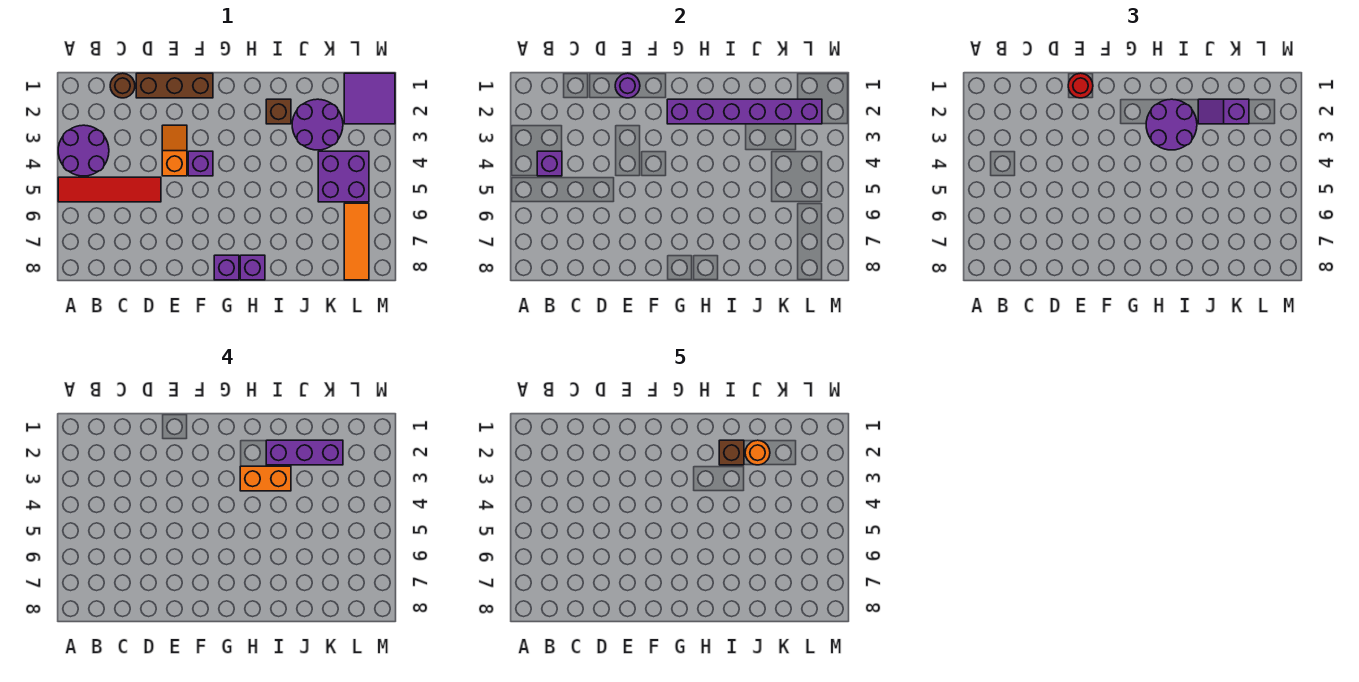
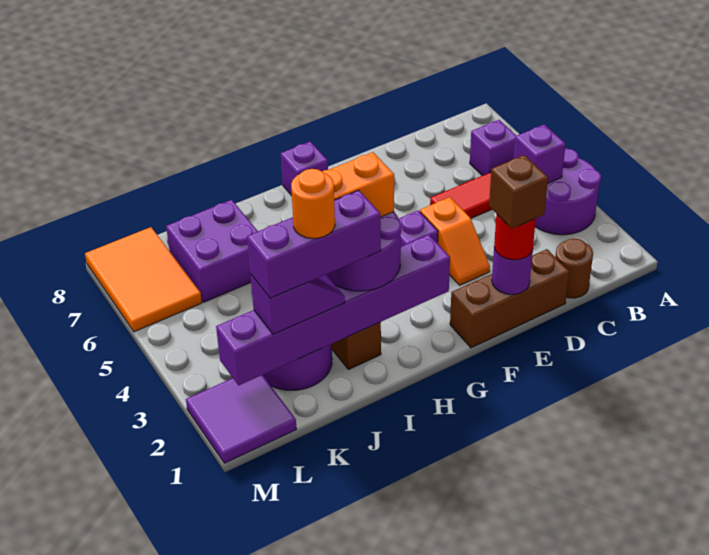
purple brick H8 level 1 -> purple brick B6 level 1
brown brick I2 level 5 -> brown brick E1 level 4
purple brick K4:L5 level 1 -> purple brick J6:K7 level 1
orange tile L6:L8 level 1 -> orange tile L6:M8 level 1

